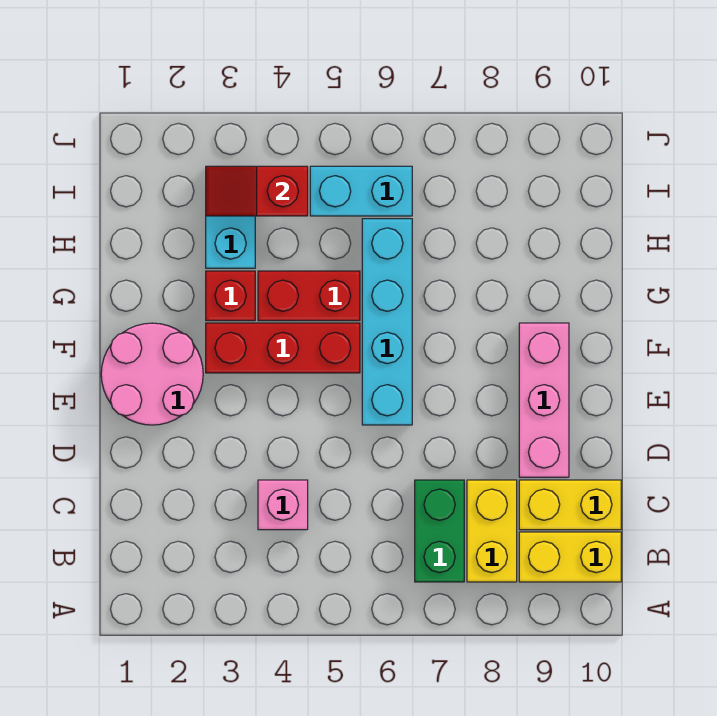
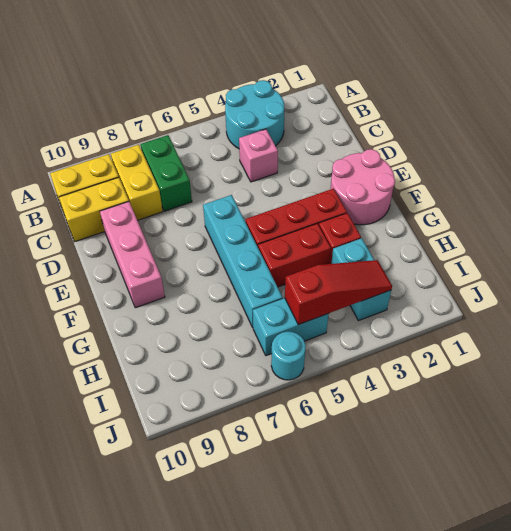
none -> cyan round brick A3:B4 level 1
red slope I3:I4 level 2 top 4 -> red slope I3:I5 level 2 top 5
none -> cyan round brick J6 level 1

